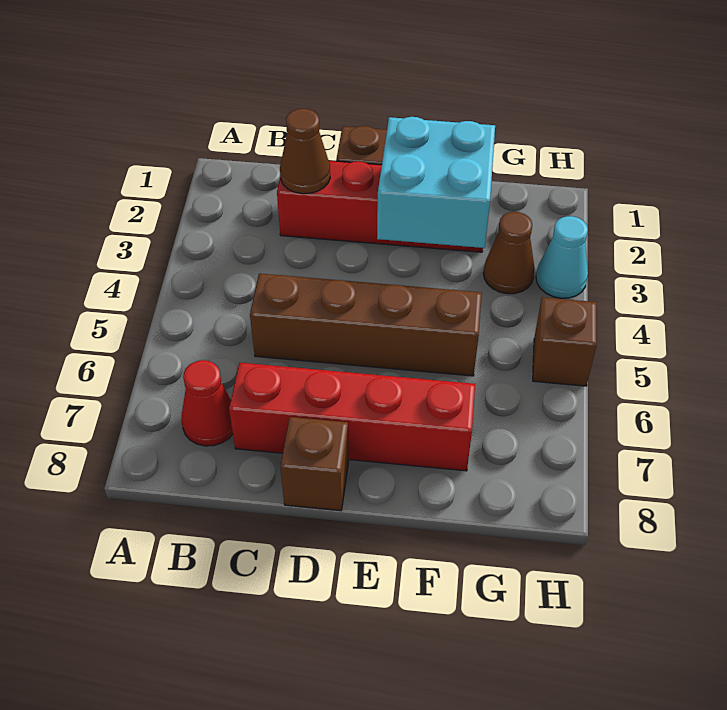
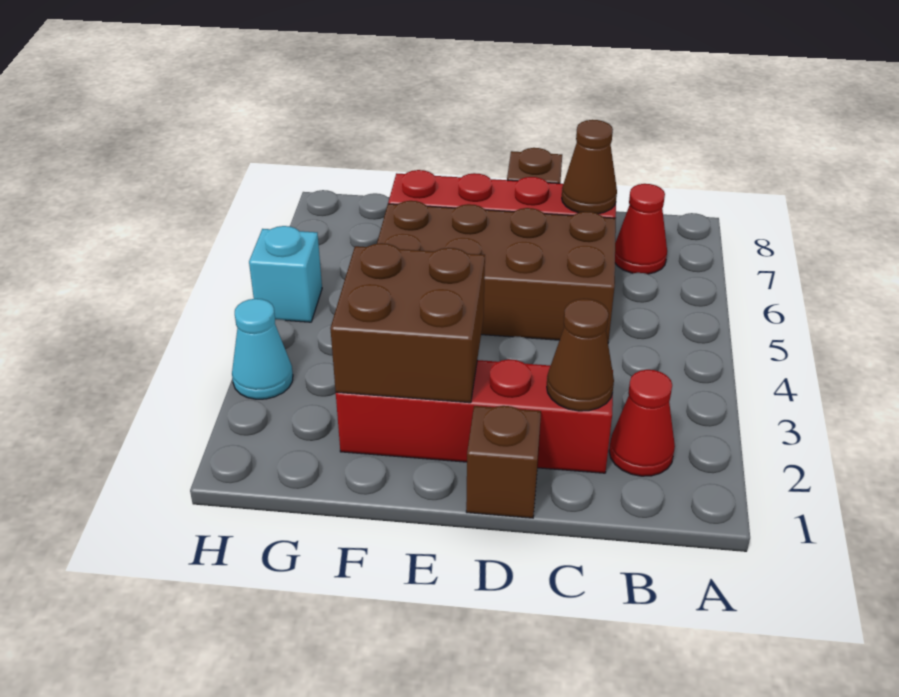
none -> red cone B2 level 1
brown brick C5:F5 level 1 -> brown brick C5:F6 level 1
cyan brick E2:F3 level 2 -> brown brick E2:F3 level 2
brown cone G3 level 1 -> brown cone C7 level 2
brown brick H5 level 1 -> cyan brick H5 level 1

